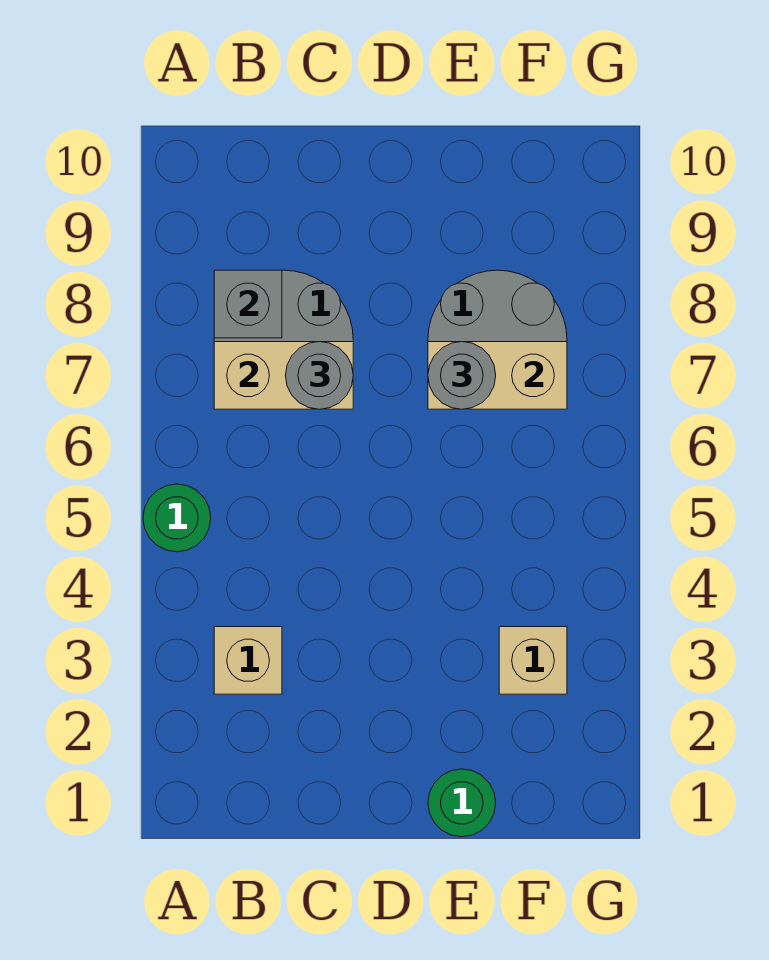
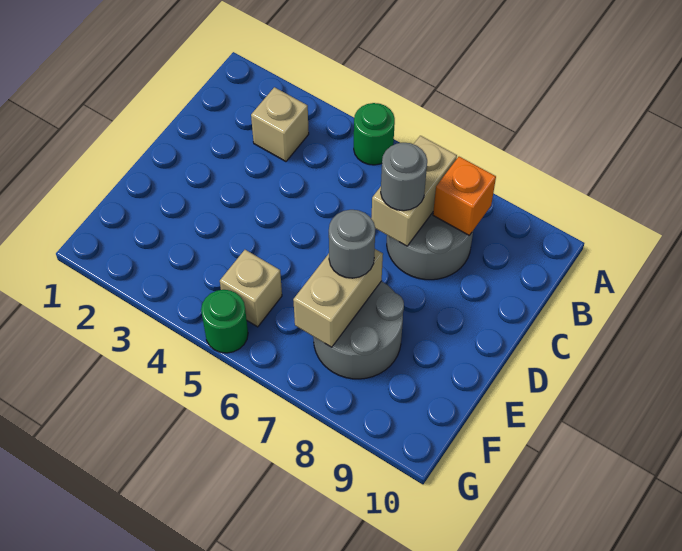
grey brick B8 level 2 -> orange brick B8 level 2
green round brick E1 level 1 -> green round brick G5 level 1
tan brick F3 level 1 -> tan brick F5 level 1

